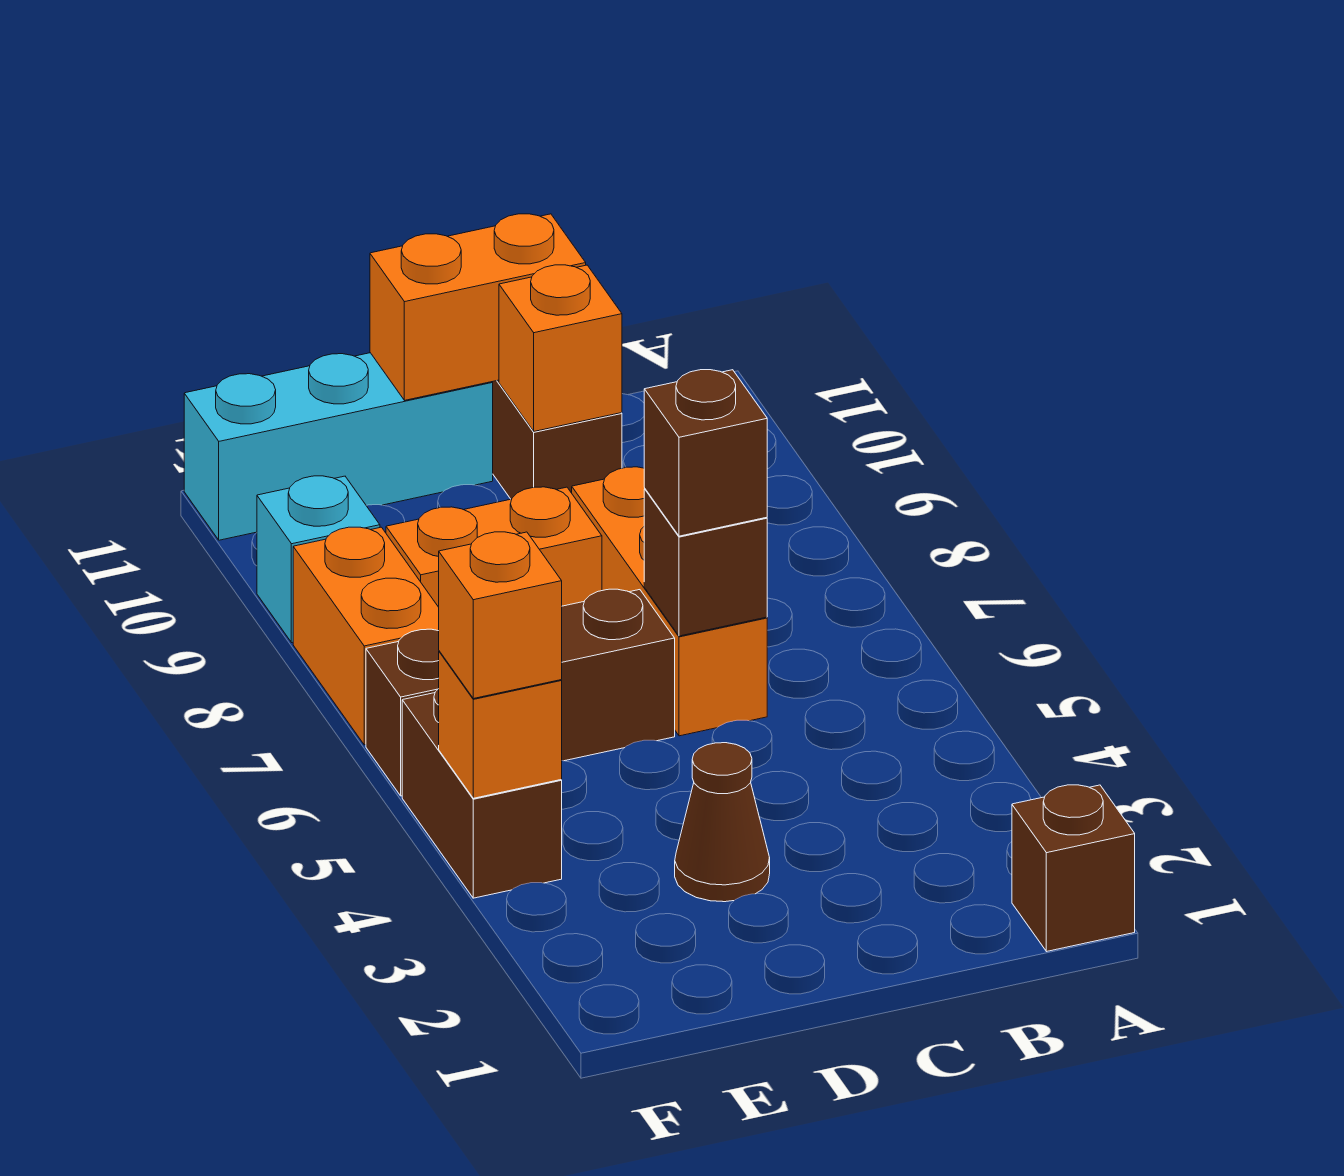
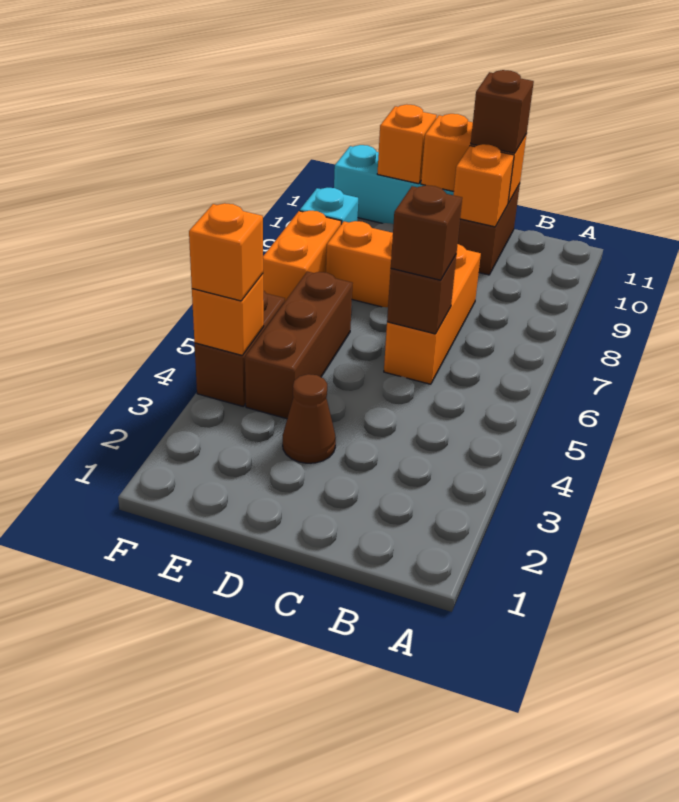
brown brick A1 level 1 -> brown brick C11 level 3
brown brick D6:F6 level 1 -> brown brick E4:E6 level 1
none -> orange brick E11 level 2

